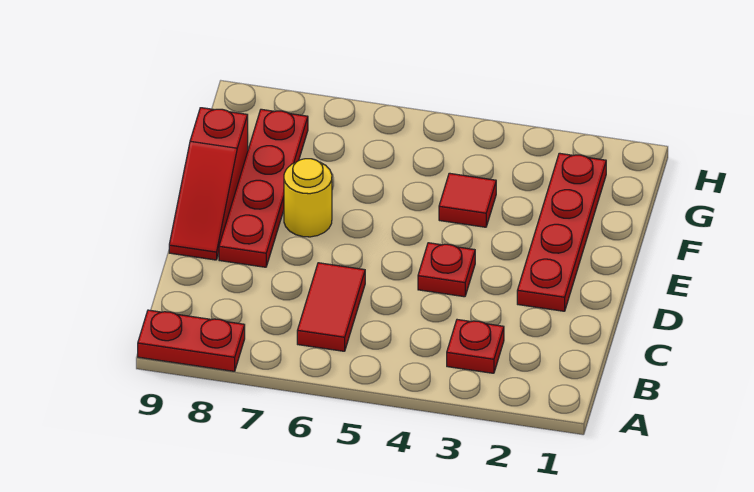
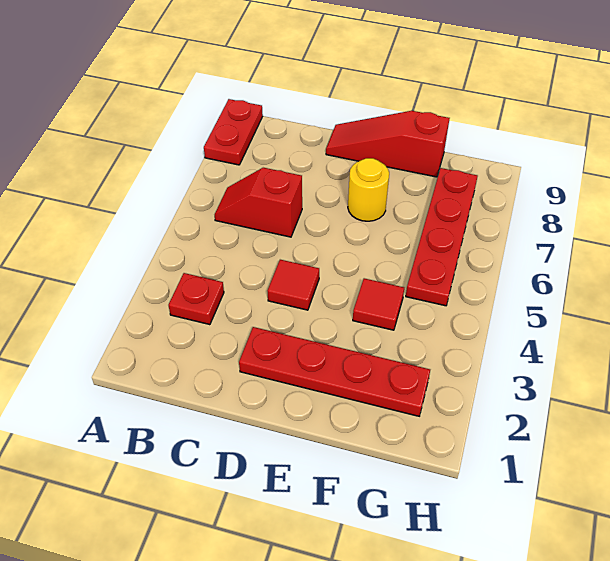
red tile B6:C6 level 1 -> red slope B6:C6 level 1 top C
red plate D4 level 1 -> red tile D4 level 1
red plate D8:G8 level 1 -> red plate G5:G8 level 1

